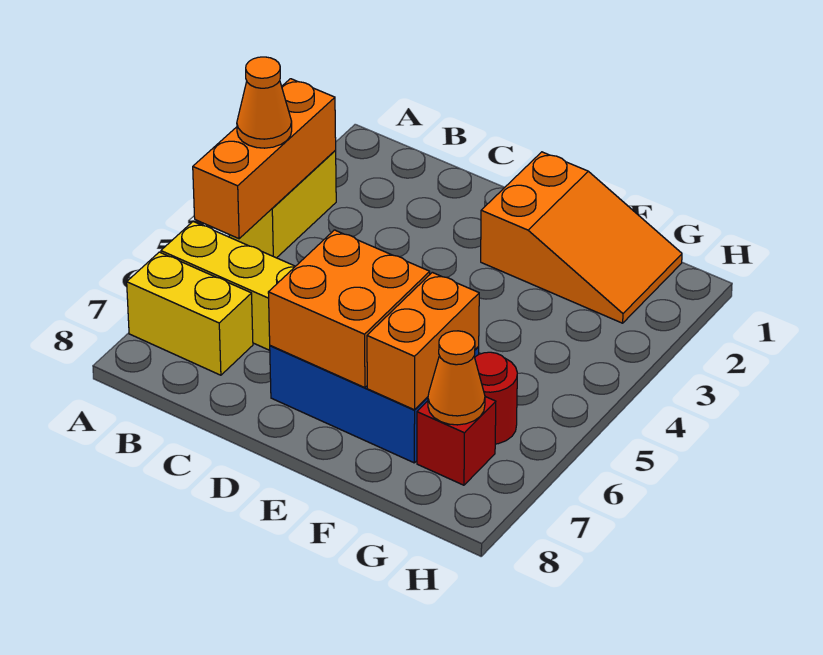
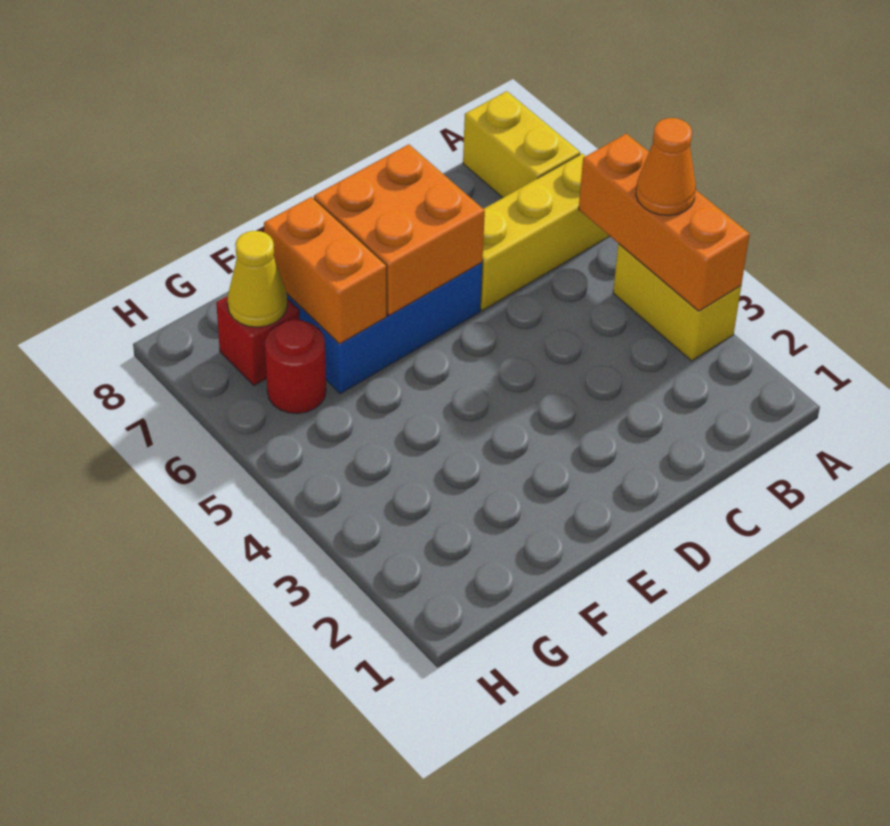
yellow brick A7:B7 level 1 -> yellow brick A7:A8 level 1
orange slope E1:G2 level 1 top E -> none
orange cone G7 level 2 -> yellow cone G7 level 2

